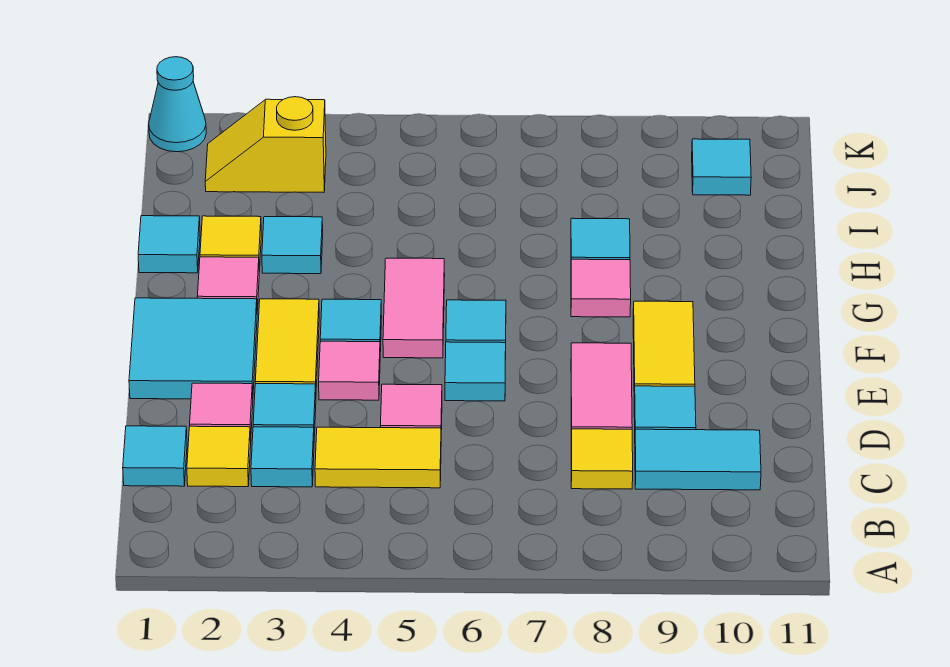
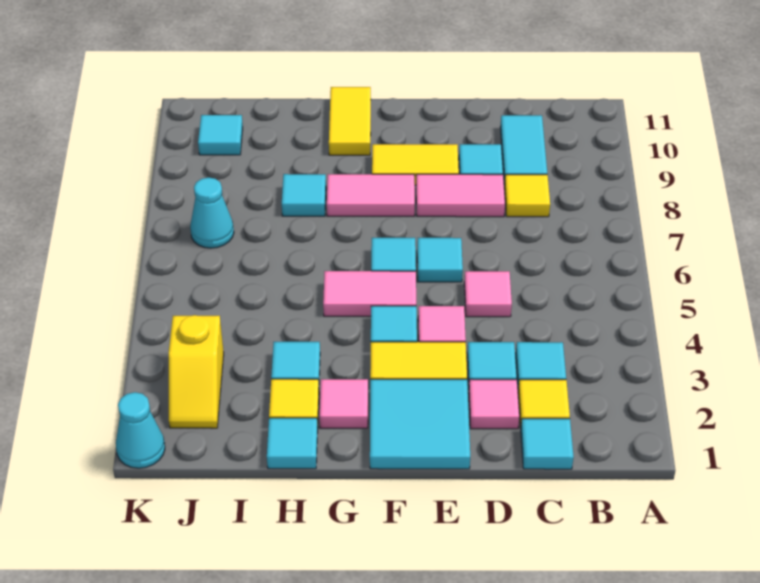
yellow tile C4:C5 level 1 -> yellow tile G10:G11 level 1
pink tile G8 level 1 -> pink tile F8:G8 level 1
none -> cyan cone J7 level 1

